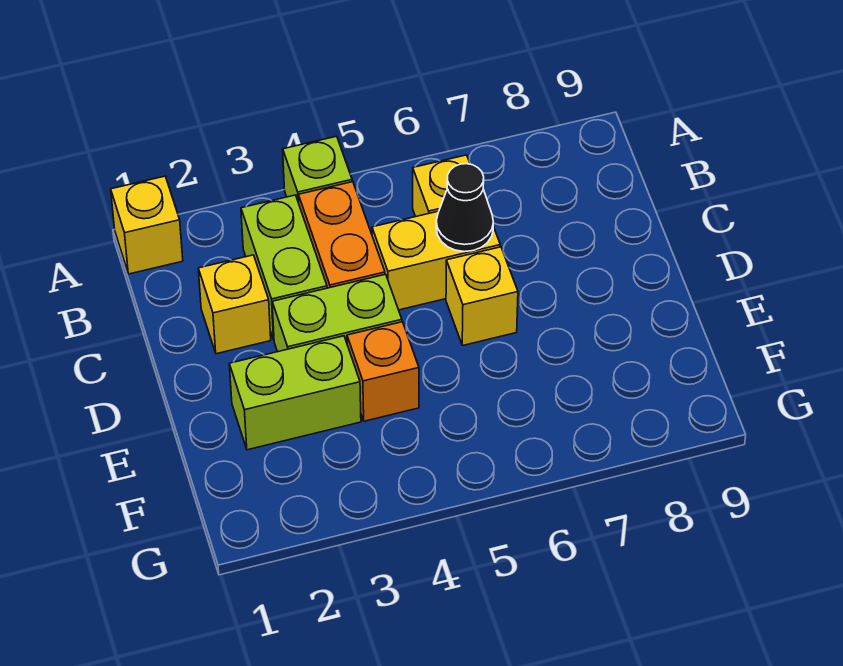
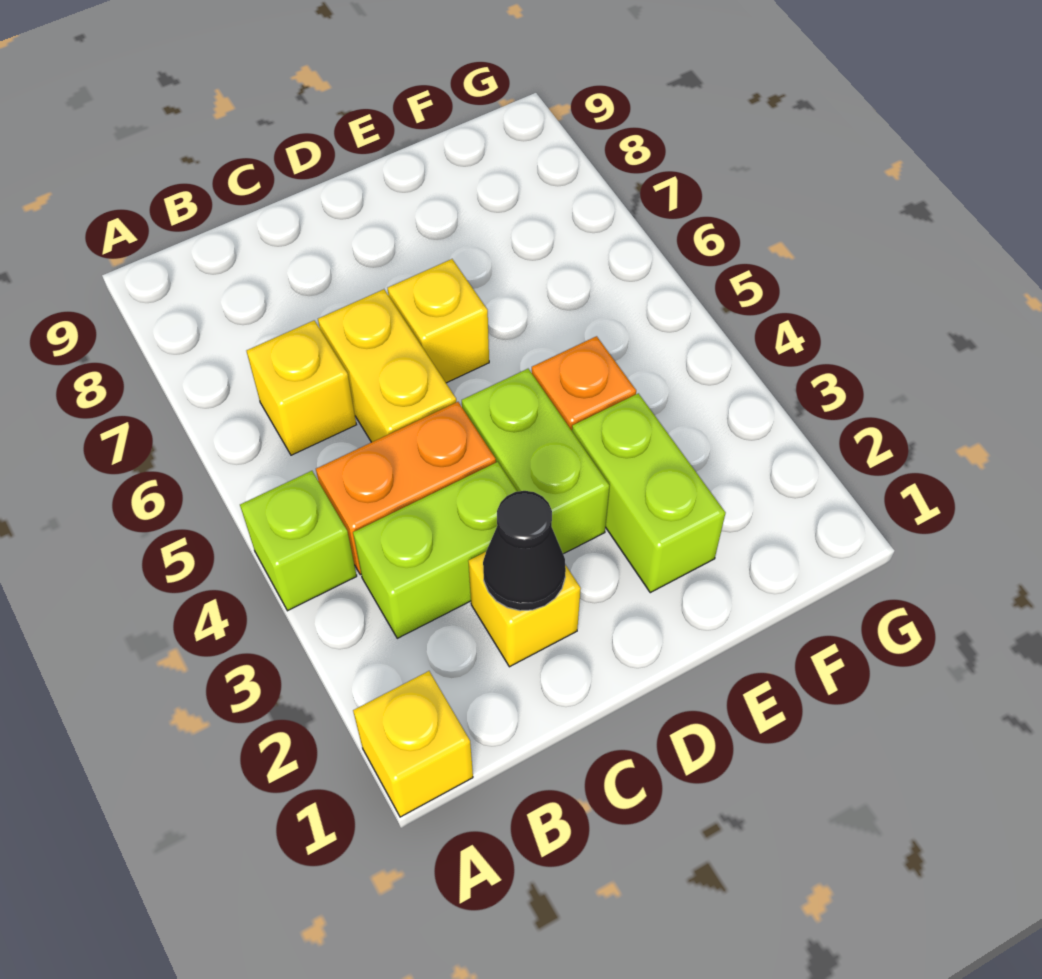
black cone C6 level 2 -> black cone C2 level 2

